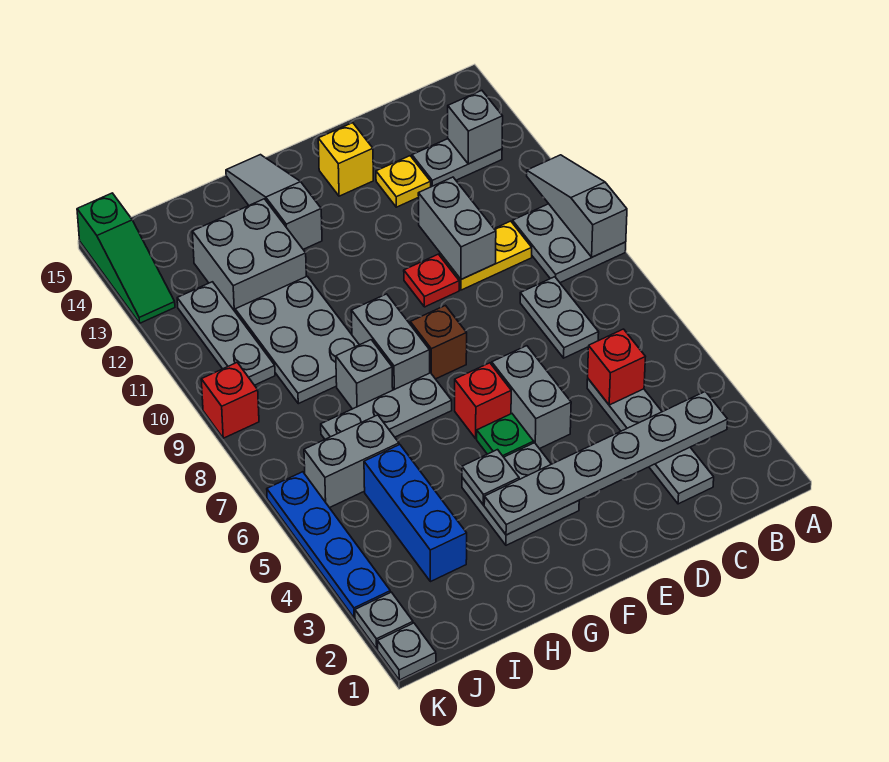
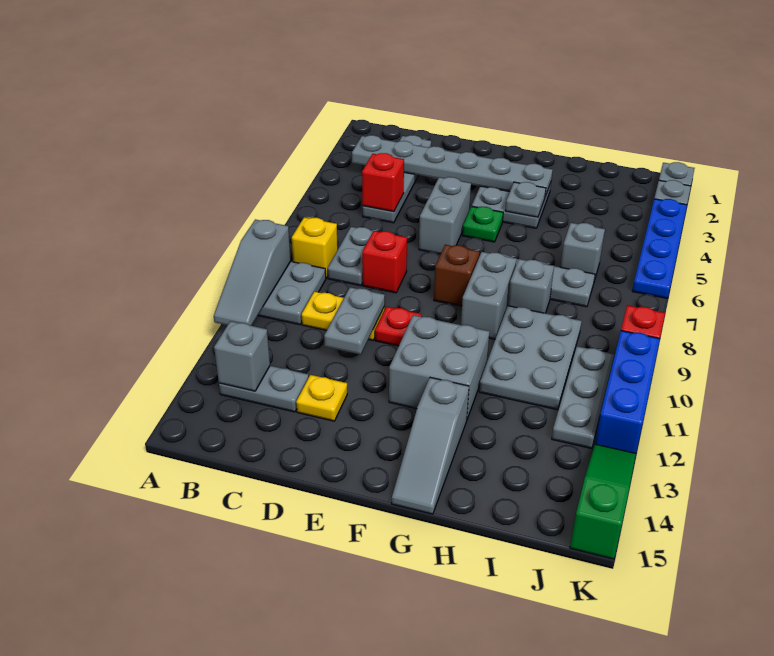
grey brick D10:D11 level 2 -> grey plate D10:D11 level 2
yellow brick E14 level 1 -> yellow brick B8 level 1
red brick F6 level 1 -> red brick D8 level 1
grey brick H12:I13 level 1 -> grey brick F11:G12 level 1
blue brick I3:I5 level 1 -> blue brick K10:K12 level 1
grey brick I6:J6 level 1 -> grey brick I6 level 1

